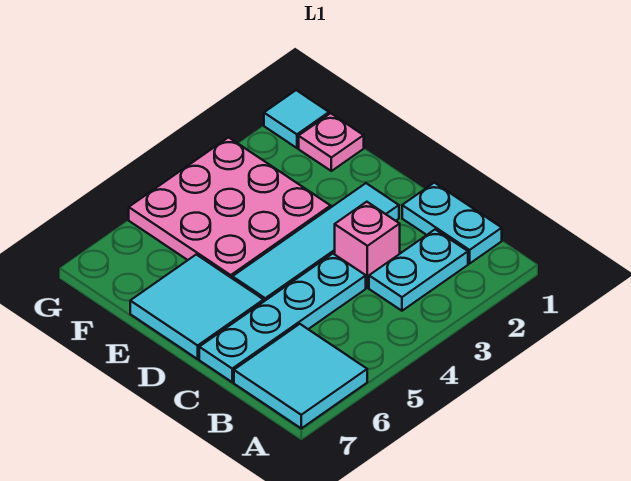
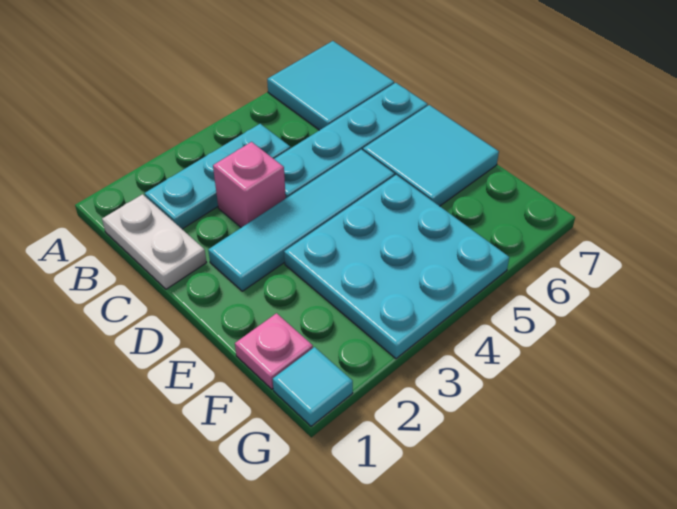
cyan plate B1:C1 level 1 -> white plate B1:C1 level 1
cyan plate B2:B3 level 1 -> cyan plate B2:B4 level 1
pink plate E3:G5 level 1 -> cyan plate E3:G5 level 1

